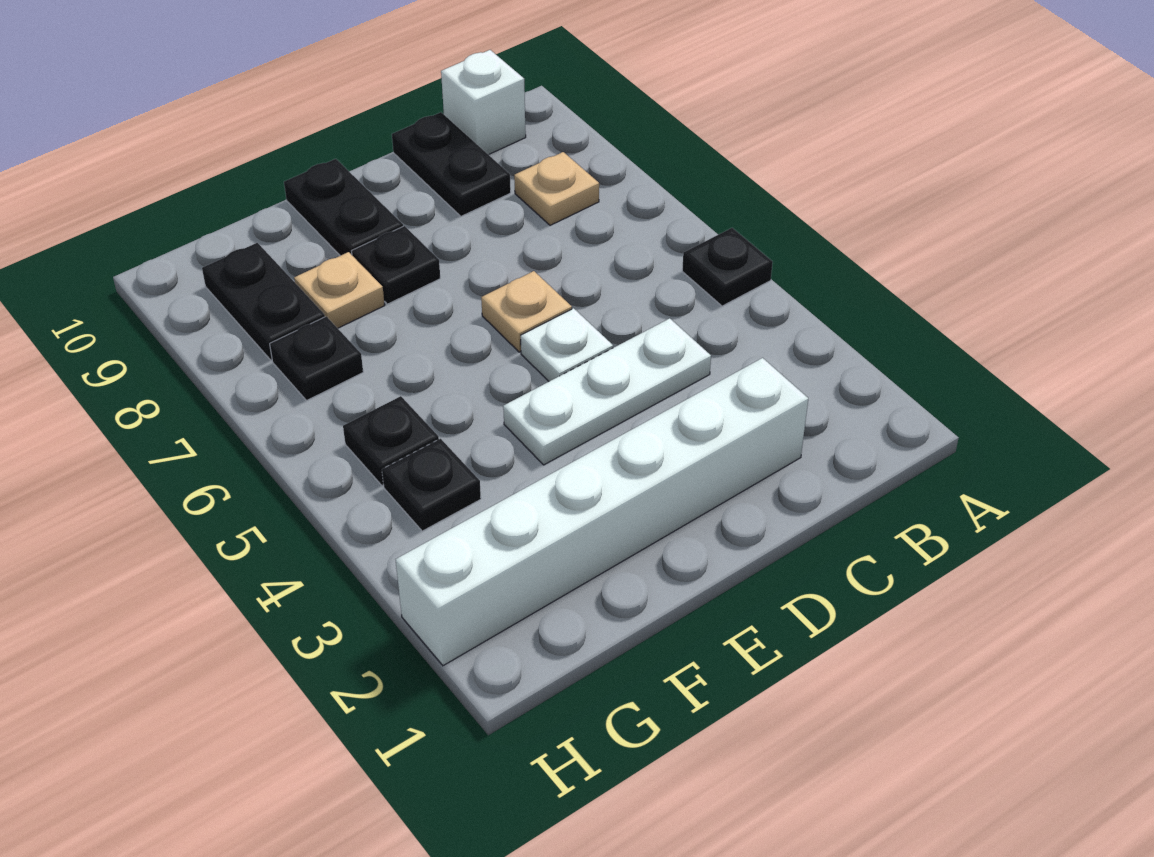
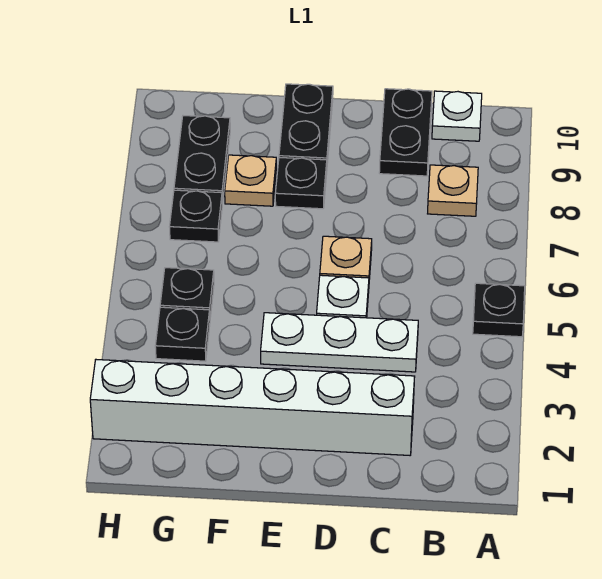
white brick B10 level 1 -> white plate B10 level 1

